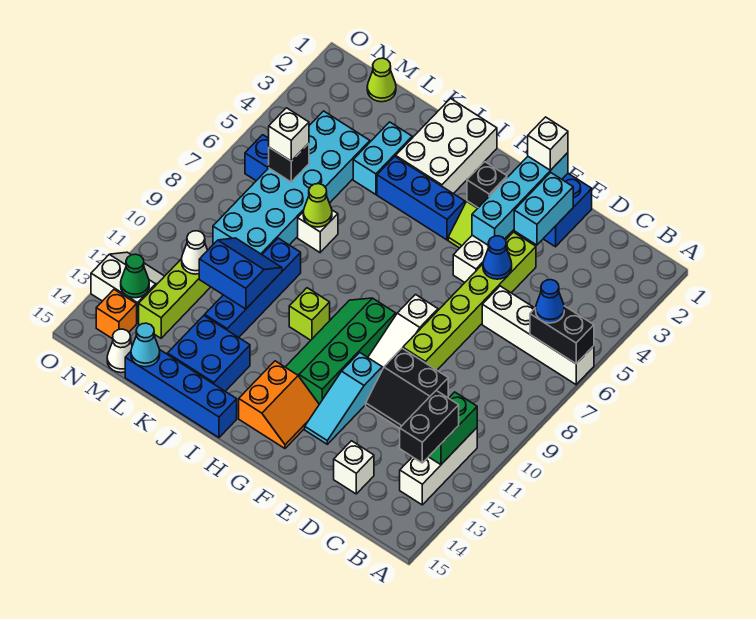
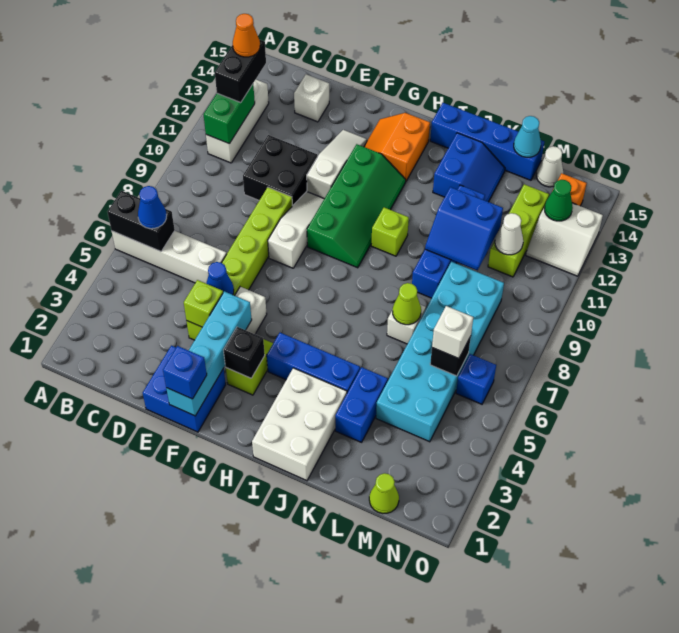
none -> orange cone B13 level 4
black slope D10:E11 level 1 top 10 -> black brick D10:E11 level 1
cyan brick E2:E3 level 2 -> none
none -> lime brick E4 level 2
white brick F1 level 3 -> blue brick F1 level 3
cyan slope F11:F13 level 1 top 11 -> white slope F11:F13 level 1 top 11
blue brick J13:K14 level 1 -> blue slope J13:K14 level 1 top J
cyan brick K3:K4 level 1 -> blue brick K3:K4 level 1

